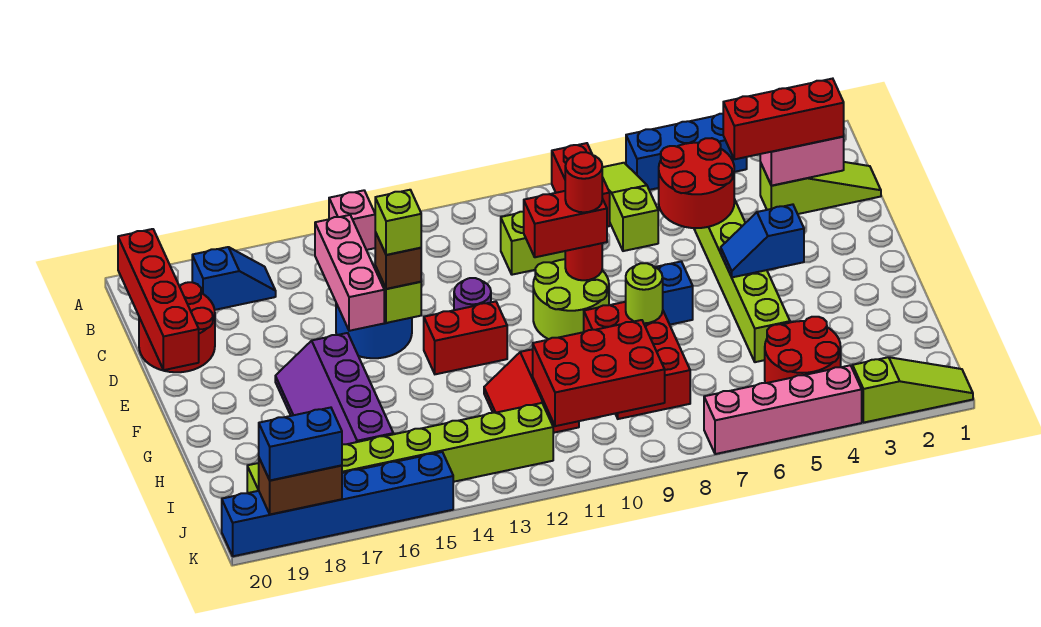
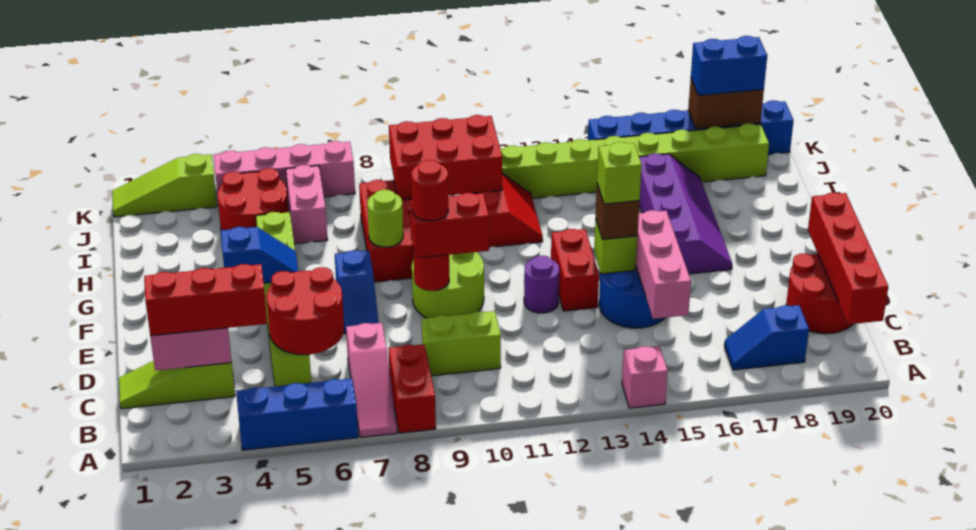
lime slope A7:C7 level 1 top C -> pink slope A7:C7 level 1 top C
red brick F12:F13 level 1 -> red brick E13:F13 level 1
none -> pink brick I6:J6 level 1

